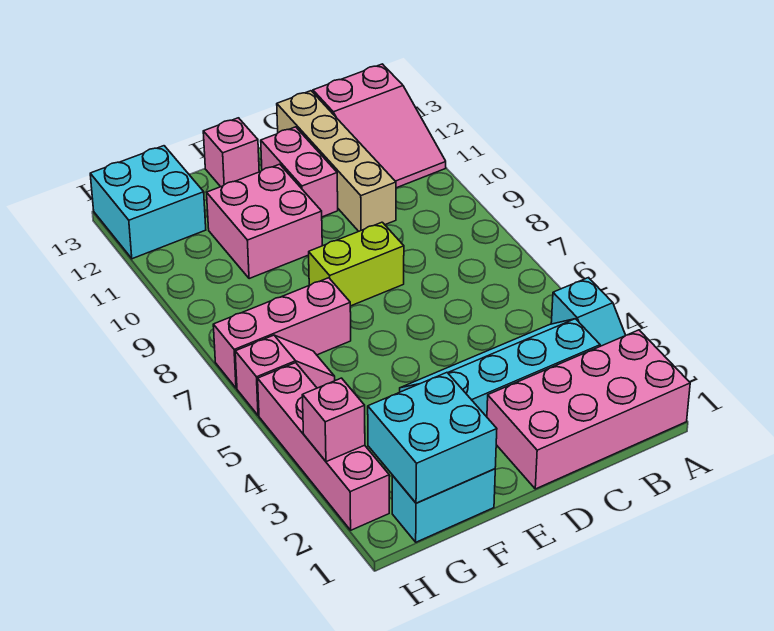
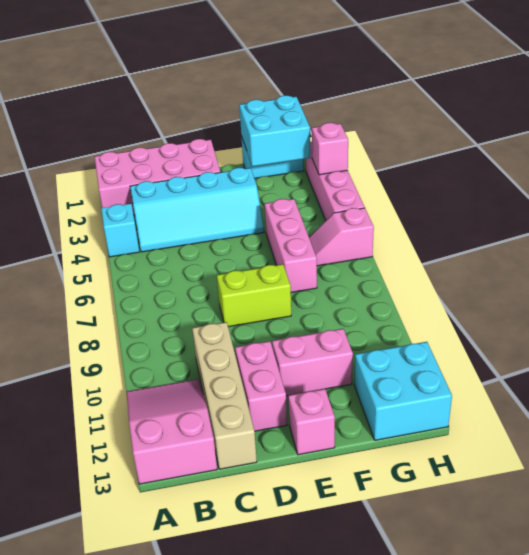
pink brick E10:F11 level 1 -> pink brick E11:F11 level 1
pink brick F7:H7 level 1 -> pink brick F5:F7 level 1

